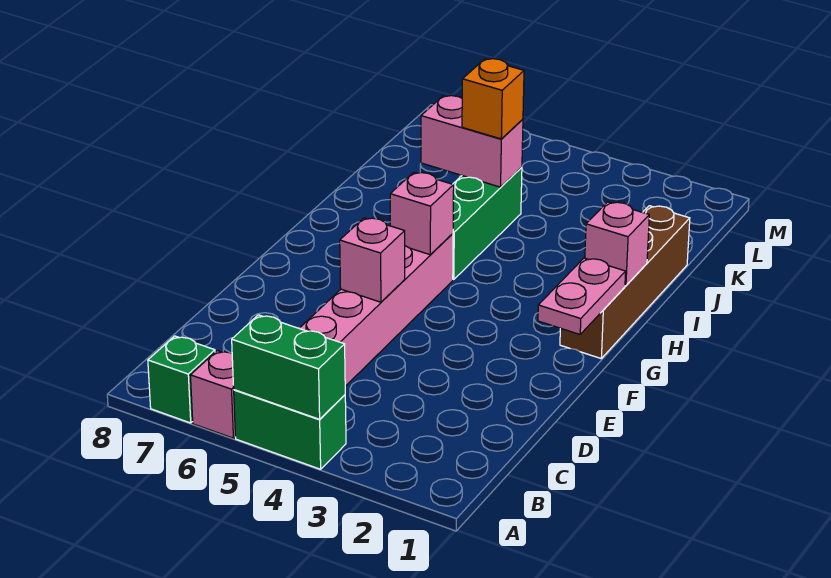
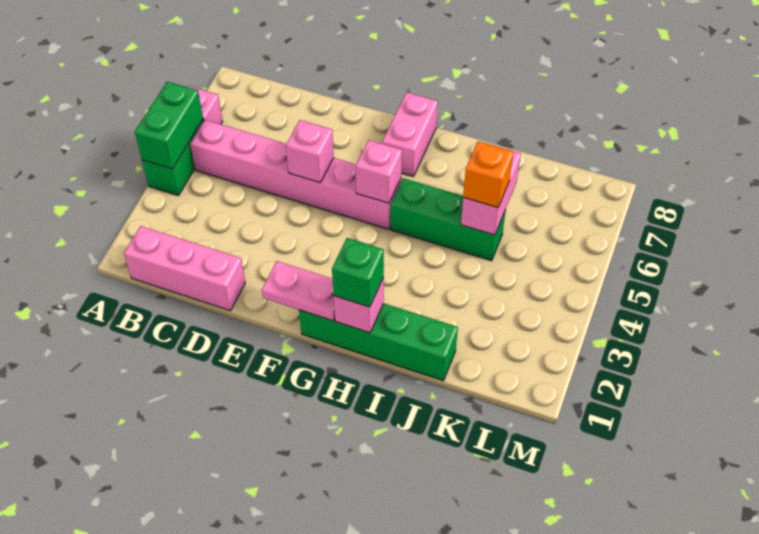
green brick A7 level 1 -> green brick H1 level 3
none -> pink brick B1:D1 level 1
brown brick G1:J1 level 1 -> green brick G1:J1 level 1
none -> pink brick G7:G8 level 1

